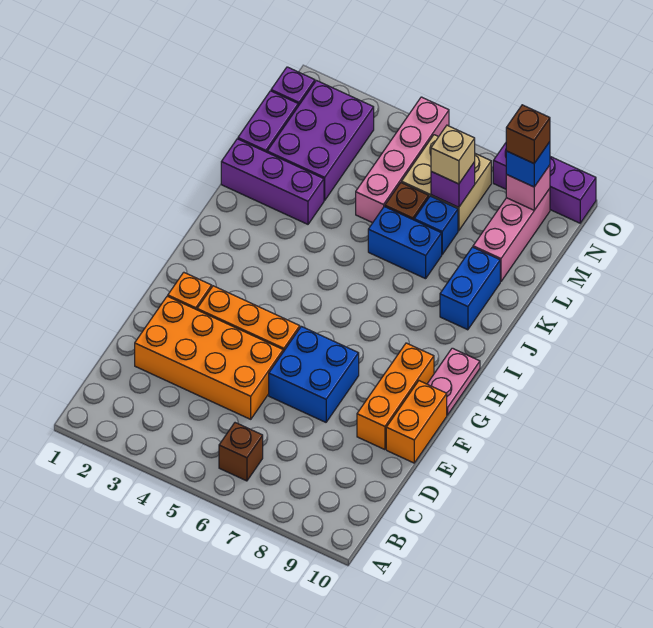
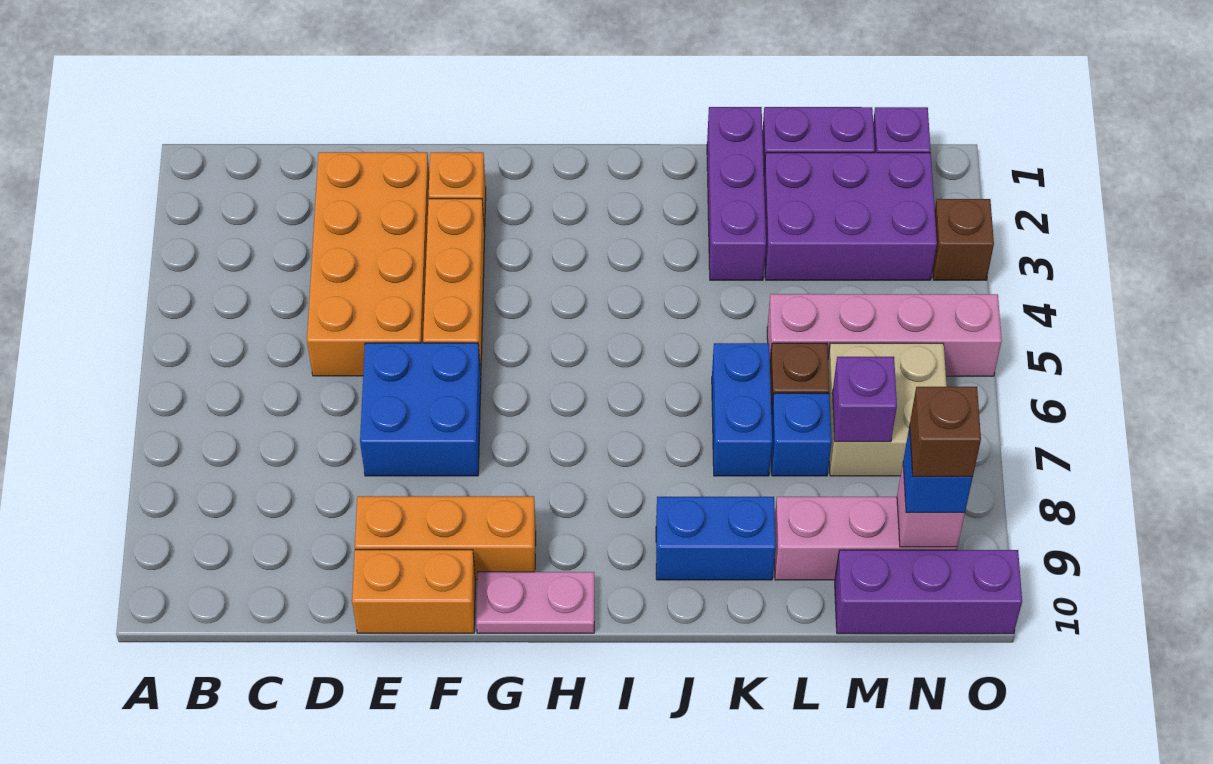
brown brick B6 level 1 -> brown brick O3 level 1
tan brick M7 level 3 -> none
purple brick O8:O10 level 1 -> purple brick M10:O10 level 1

